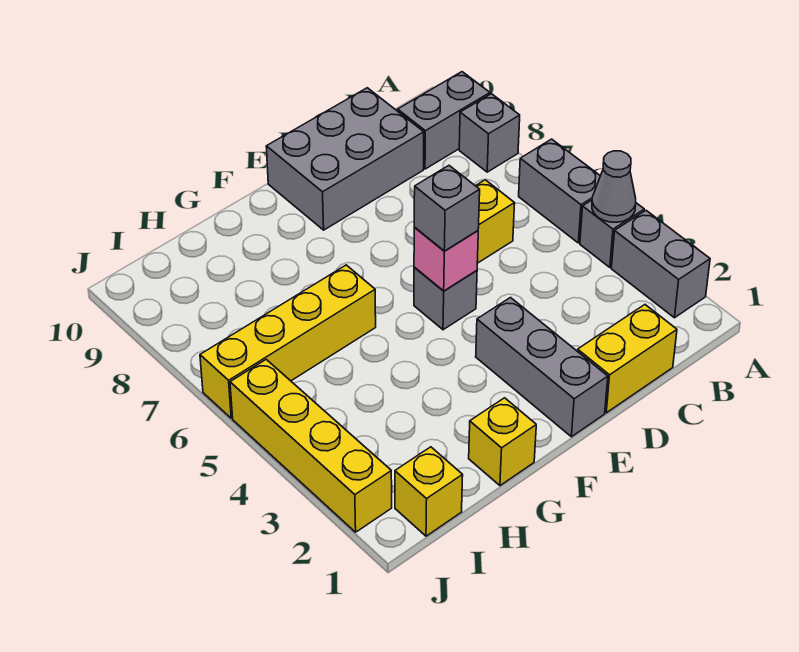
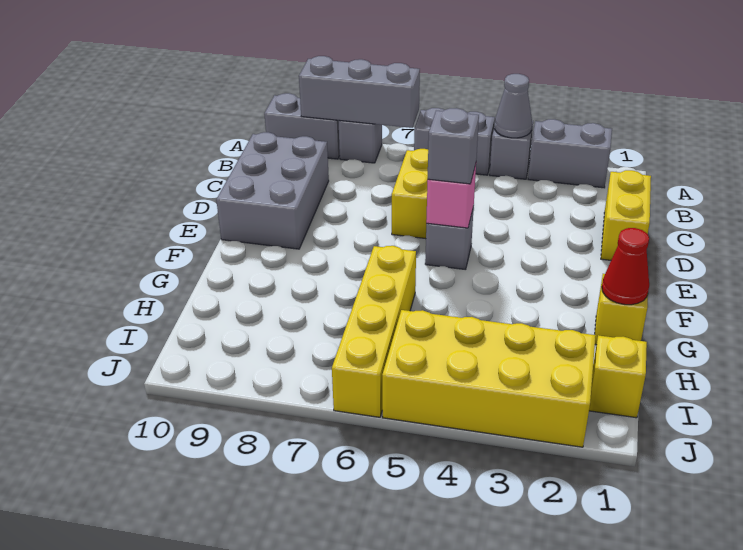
grey brick A9:B9 level 1 -> grey brick A9:A10 level 1
grey brick E1:E3 level 1 -> grey brick A7:A9 level 2
none -> red cone G1 level 2
yellow brick J2:J5 level 1 -> yellow brick I2:J5 level 1

